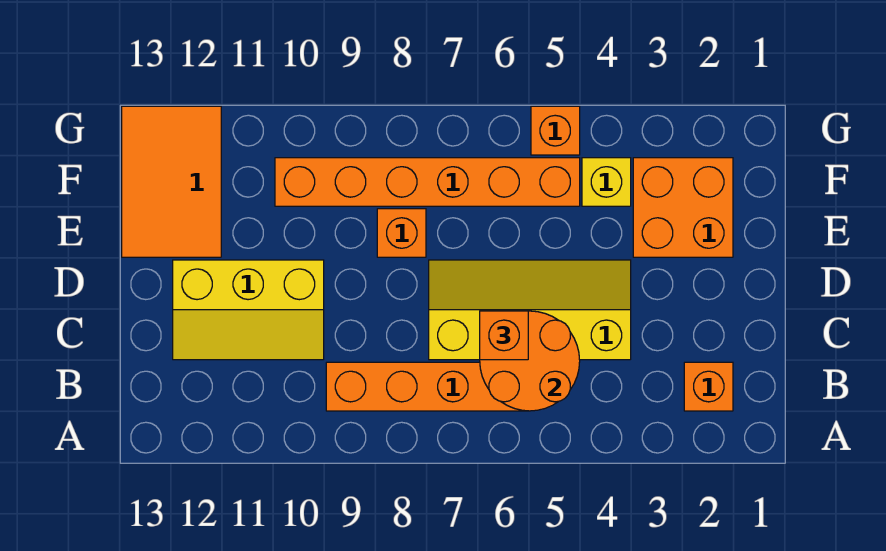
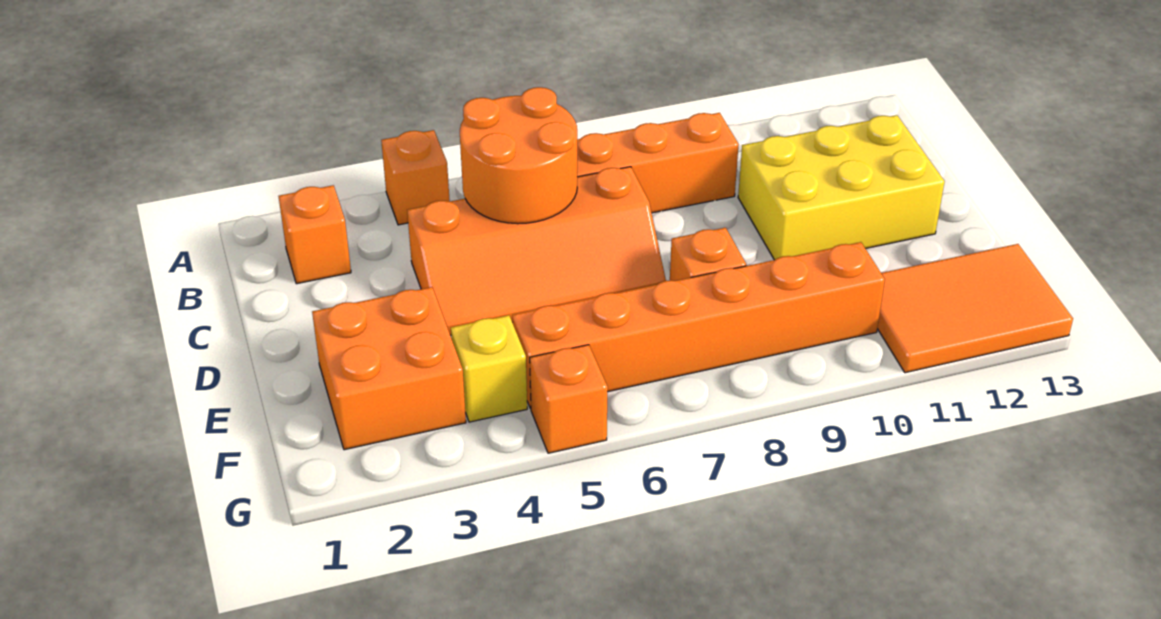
yellow slope C4:D7 level 1 top C -> orange slope C4:D7 level 1 top C
orange brick C6 level 3 -> orange brick A4 level 1
yellow slope C10:D12 level 1 top D -> yellow brick C10:D12 level 1
orange tile E12:G13 level 1 -> orange tile F11:G13 level 1

